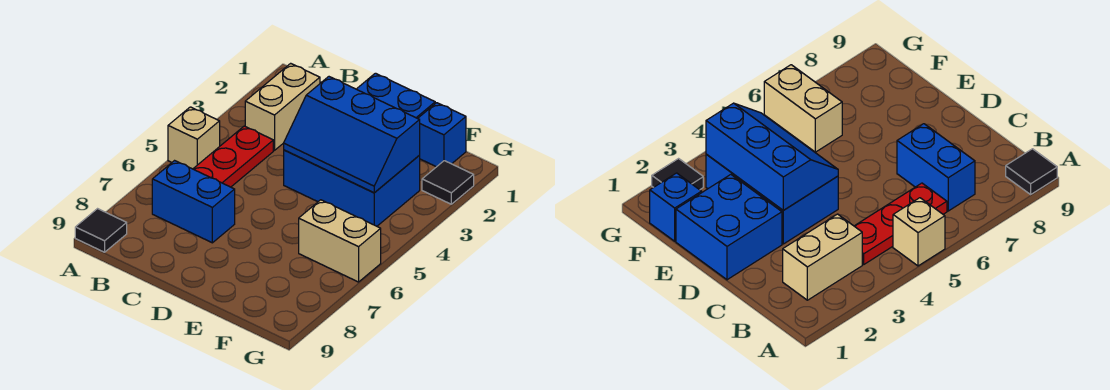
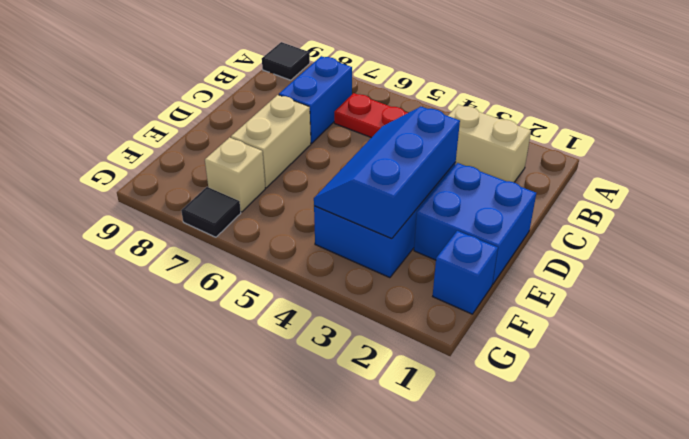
tan brick A5 level 1 -> tan brick F7 level 1
tan brick F6:G6 level 1 -> tan brick D7:E7 level 1
black tile G2 level 1 -> black tile G7 level 1

